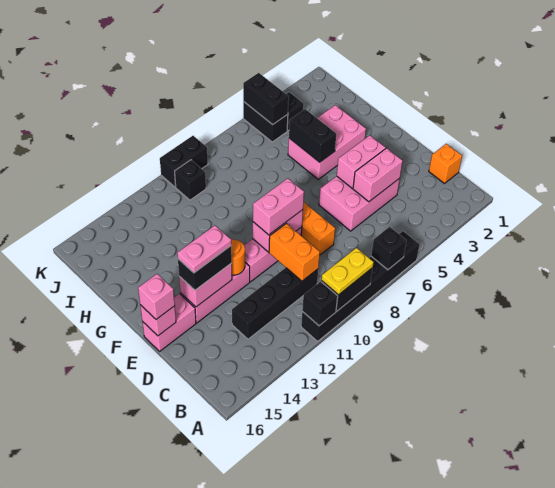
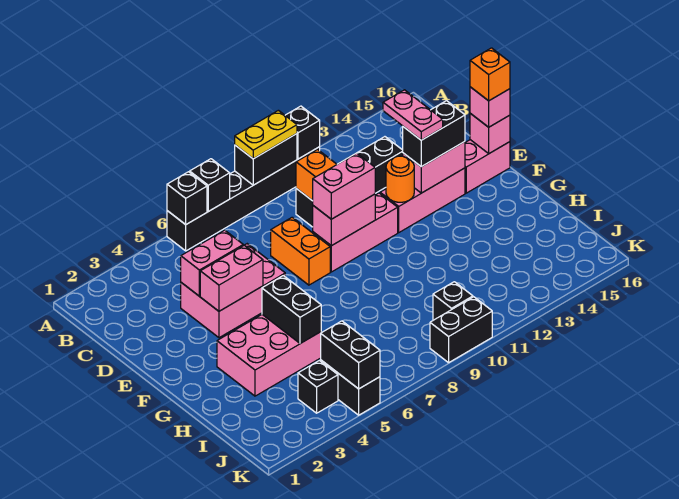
none -> black brick A6 level 2
orange brick C1 level 1 -> orange brick E16 level 4
pink plate E13:E14 level 4 -> pink plate D13:E13 level 4

